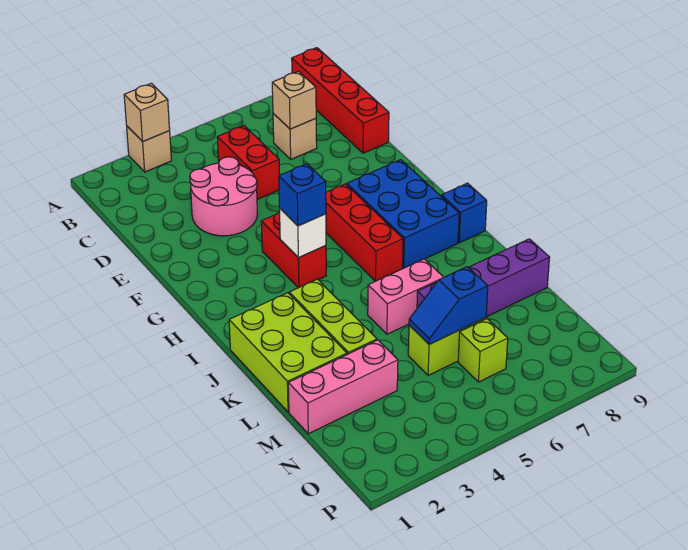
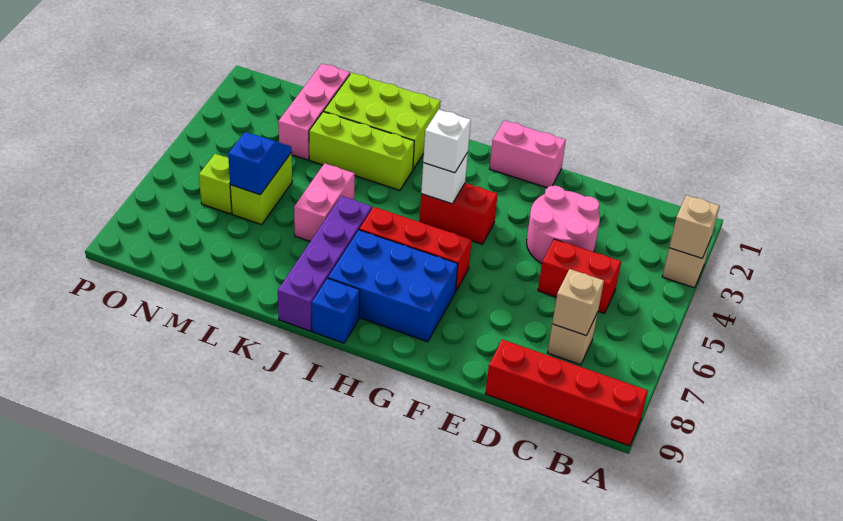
none -> pink brick F1:G1 level 1
blue brick H4 level 3 -> white brick H4 level 3
purple brick L6:L9 level 1 -> purple brick J6:J9 level 1

